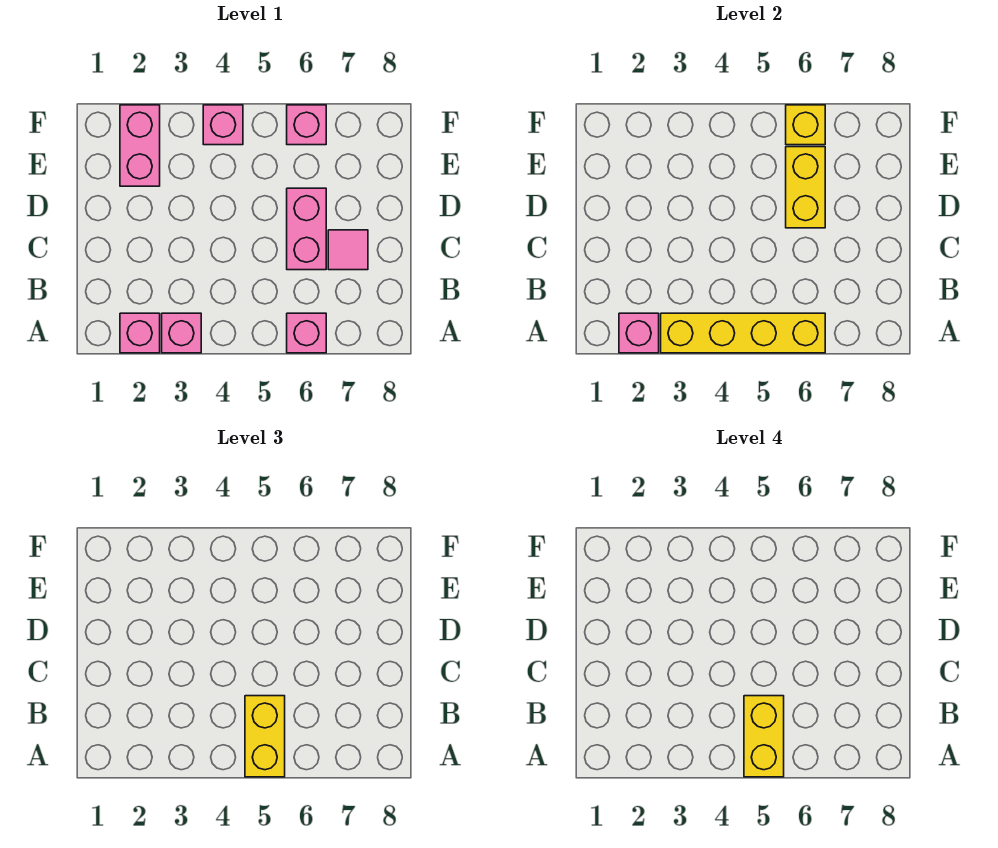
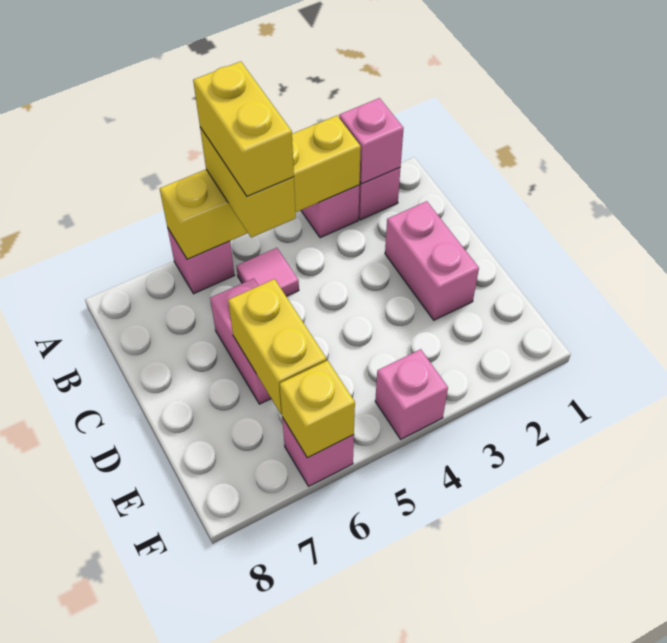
pink tile C7 level 1 -> pink tile B5 level 1
pink brick E2:F2 level 1 -> pink brick C2:D2 level 1

